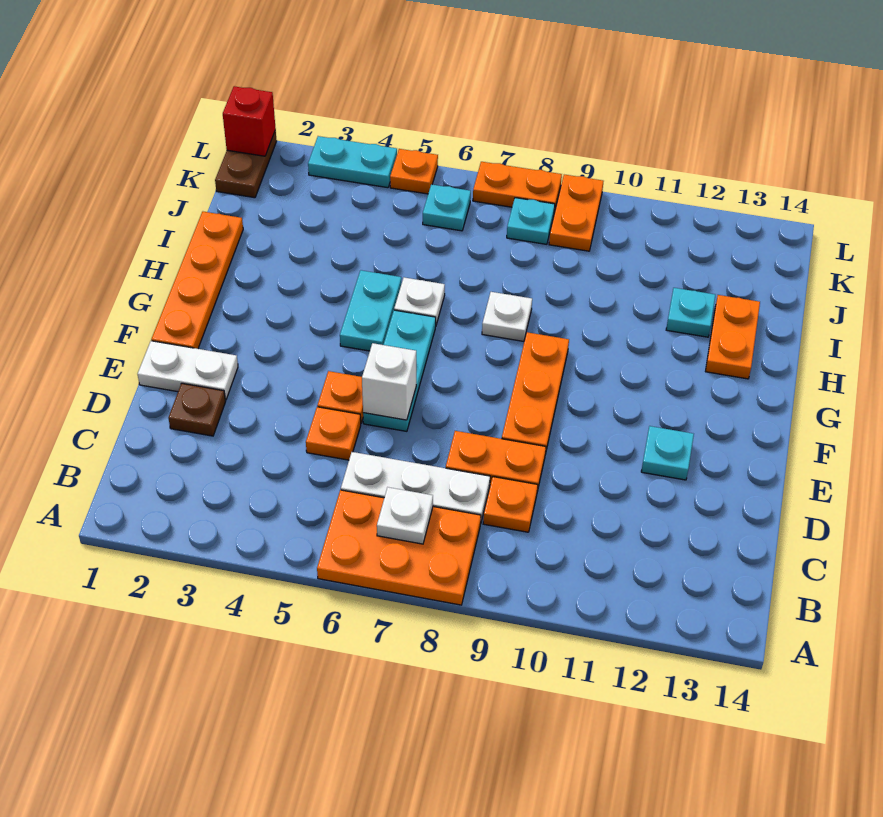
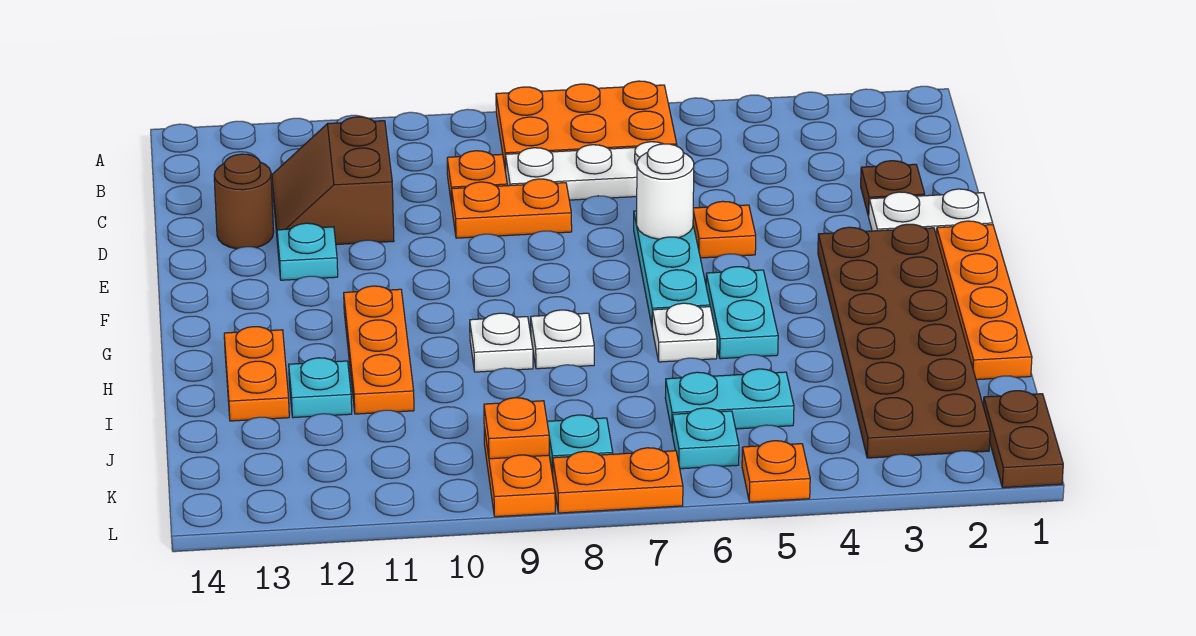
white plate B7 level 2 -> white plate H9 level 1
none -> brown slope C11:D12 level 1 top 11
orange plate D5 level 1 -> orange plate K9 level 2
none -> brown round brick D13 level 1
white brick E6 level 2 -> white round brick E6 level 2
orange plate E9:G9 level 1 -> orange plate G11:I11 level 1
none -> brown plate F2:K3 level 1
red brick L1 level 2 -> none
cyan plate L3:L4 level 1 -> cyan plate J5:J6 level 1

